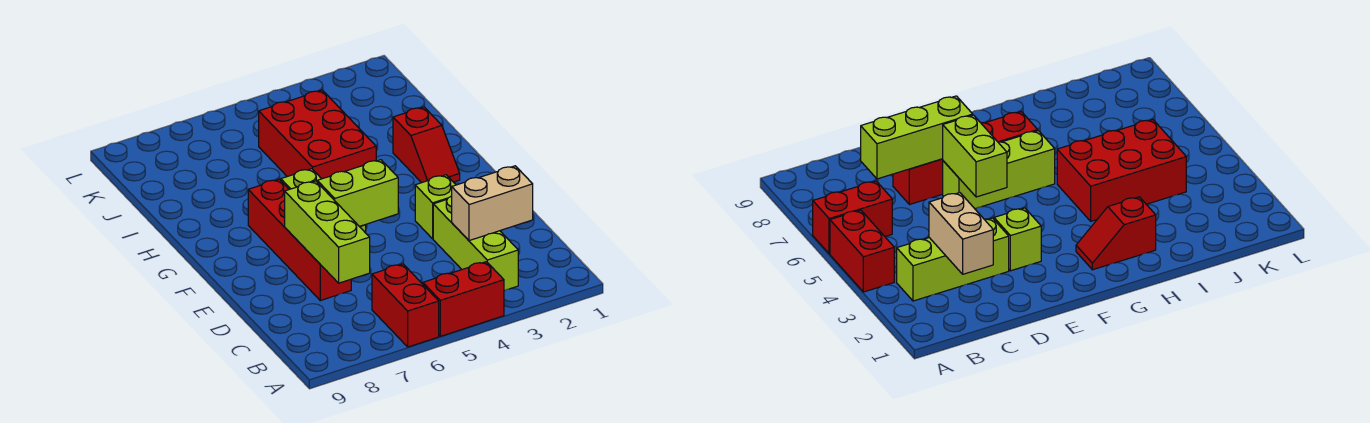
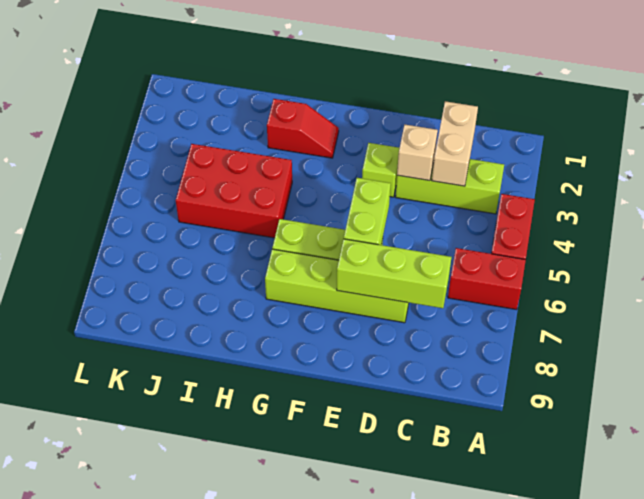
none -> tan brick D3 level 2
red brick D7:G7 level 1 -> lime brick D7:G7 level 1

